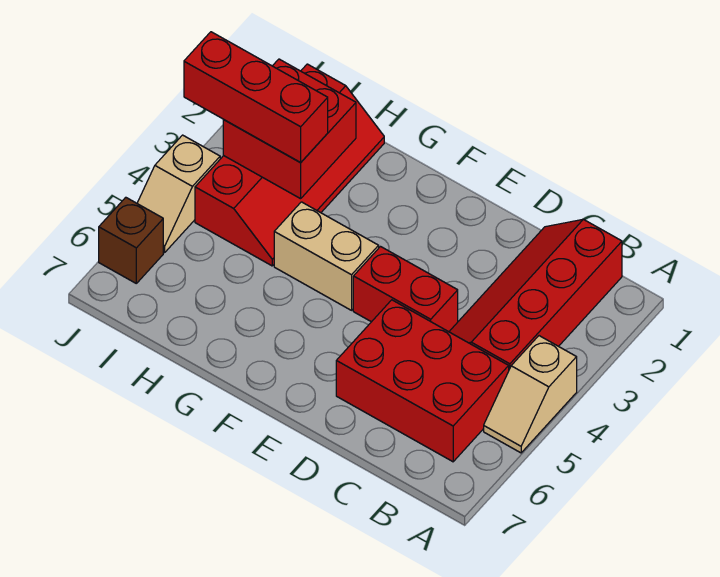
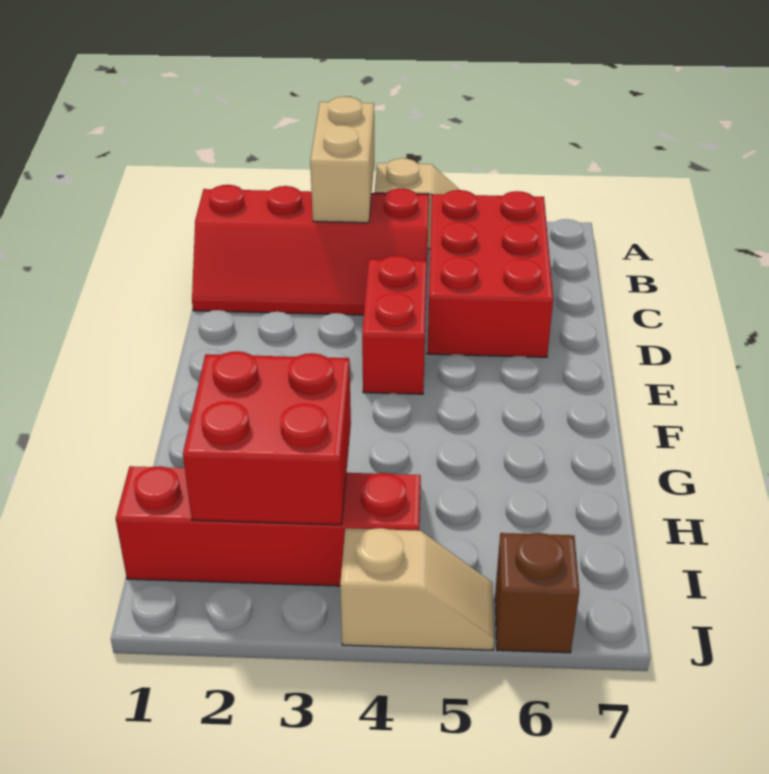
tan brick F4:G4 level 1 -> tan brick A3:B3 level 2
red brick H3:J3 level 3 -> none

